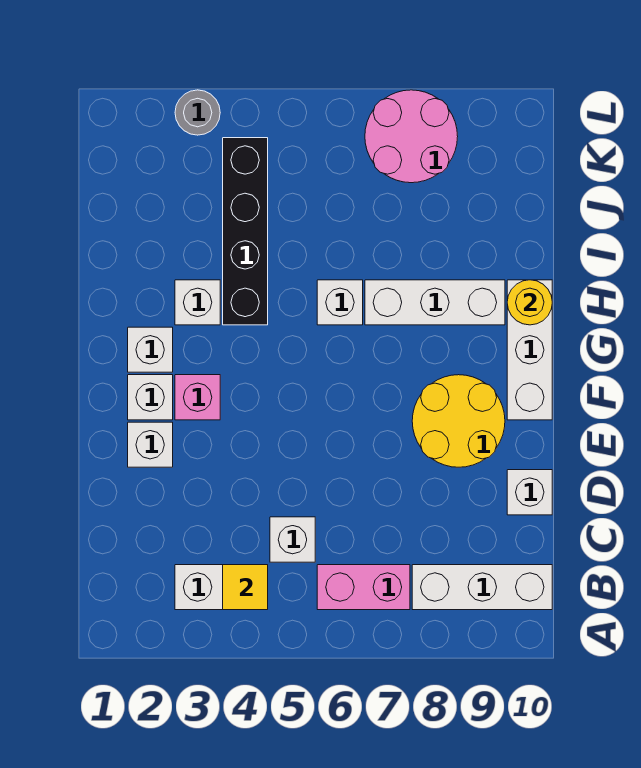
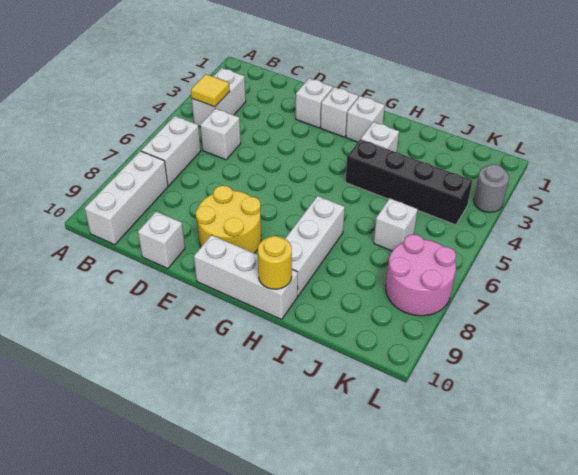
pink brick B6:B7 level 1 -> white brick B6:B7 level 1
pink brick F3 level 1 -> none
white brick H6 level 1 -> white brick J6 level 1

